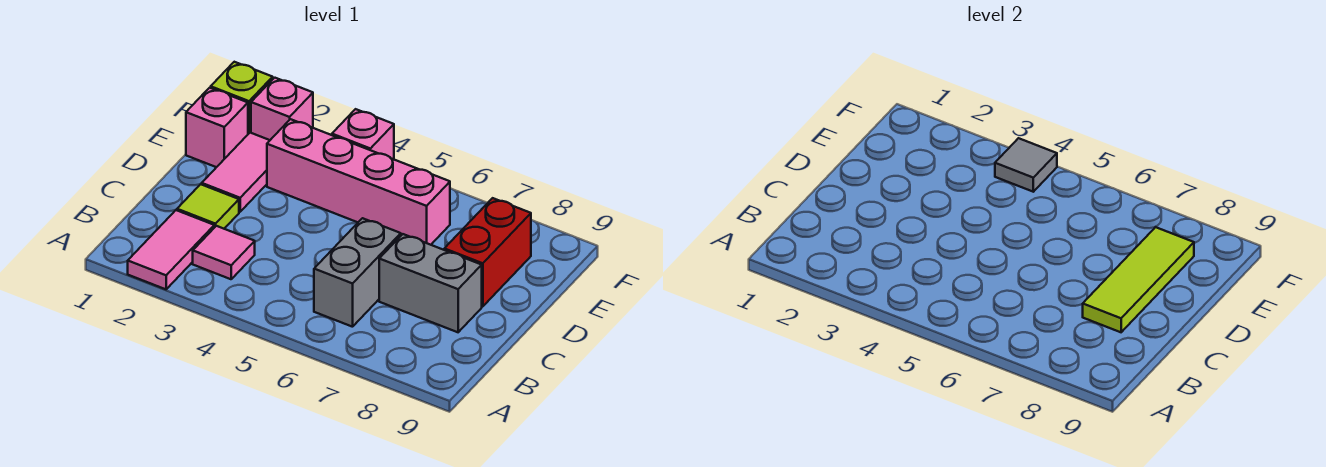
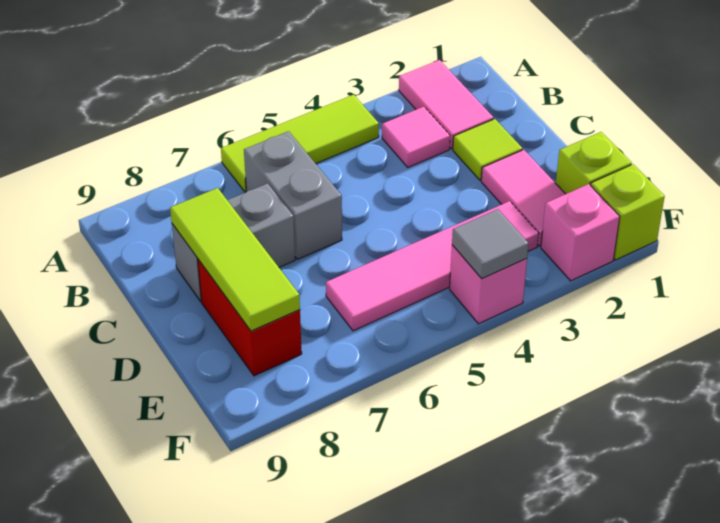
none -> lime tile A4:A6 level 1
pink brick E1 level 1 -> lime brick E1 level 1
pink brick E3:E6 level 1 -> pink tile E3:E6 level 1

